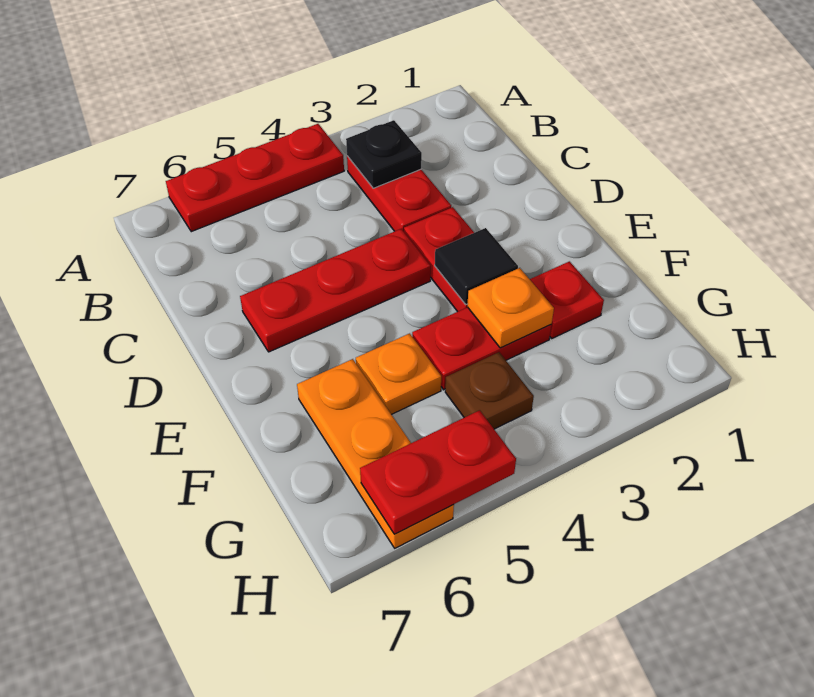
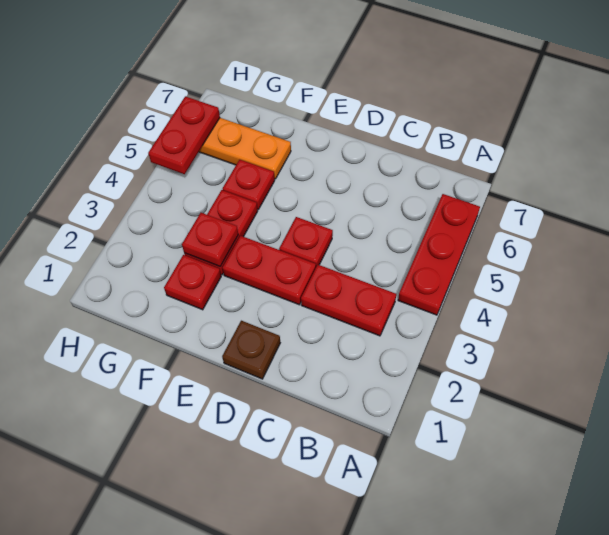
black plate B3 level 2 -> none
red plate D4:D6 level 1 -> red plate D4 level 1
black tile E3 level 2 -> none
orange plate F3 level 2 -> red plate F3 level 2
orange plate F5 level 1 -> red plate F5 level 1
brown plate G4 level 1 -> brown plate D1 level 1

